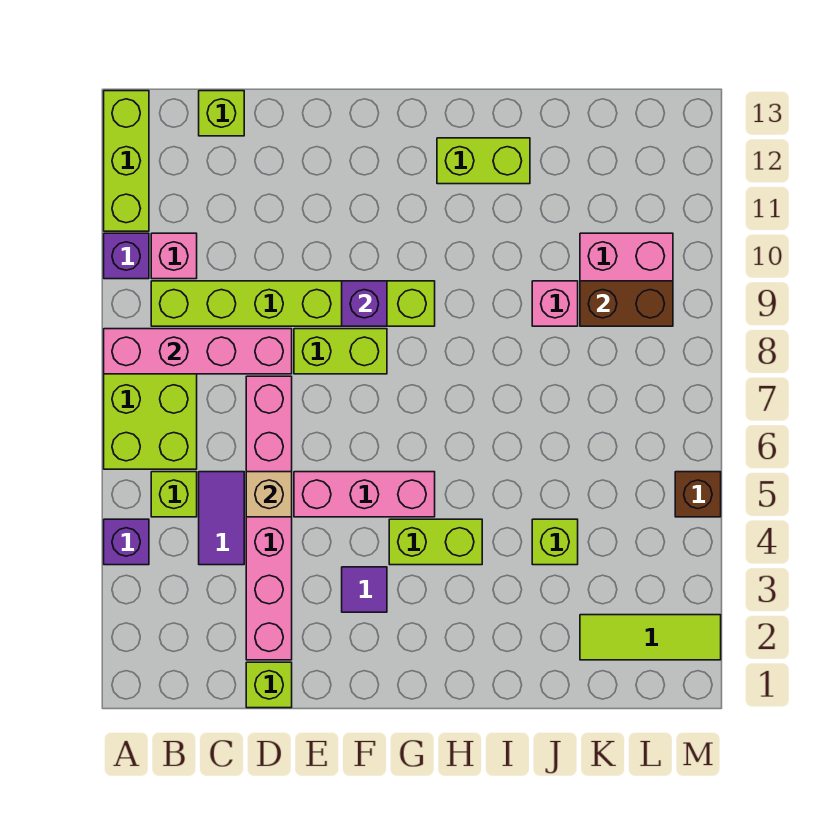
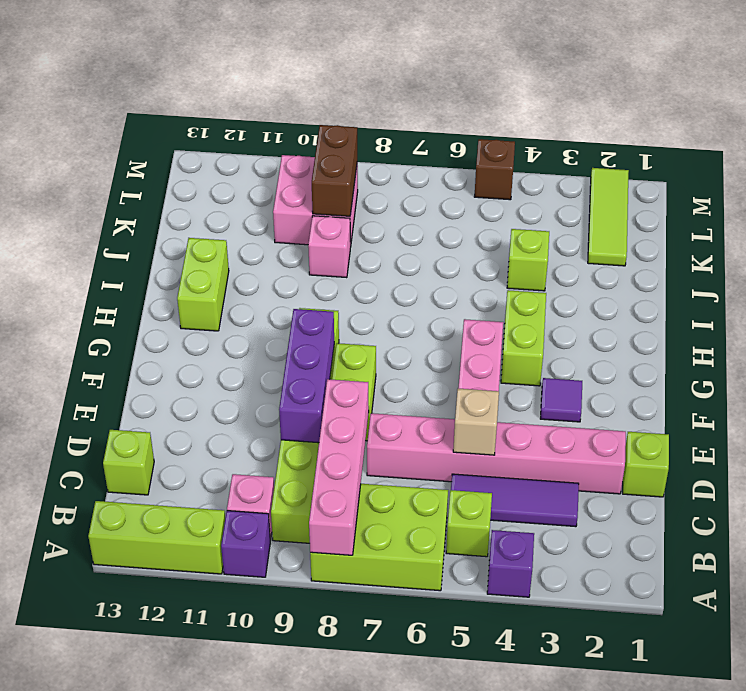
purple tile C4:C5 level 1 -> purple tile C3:C5 level 1
purple brick F9 level 2 -> purple brick D9:F9 level 2

